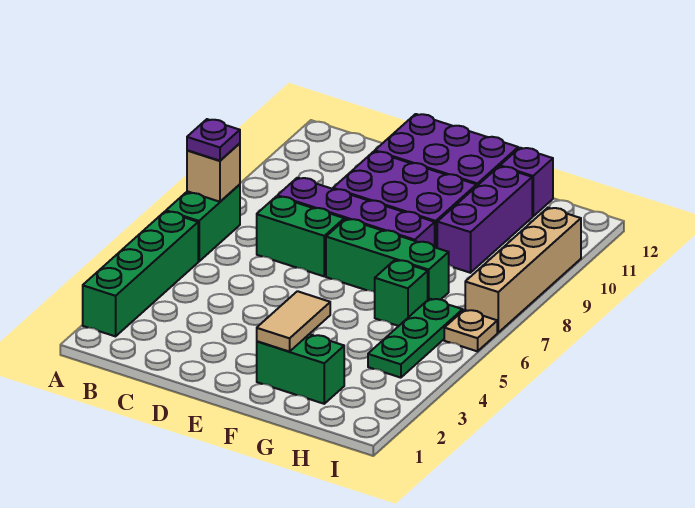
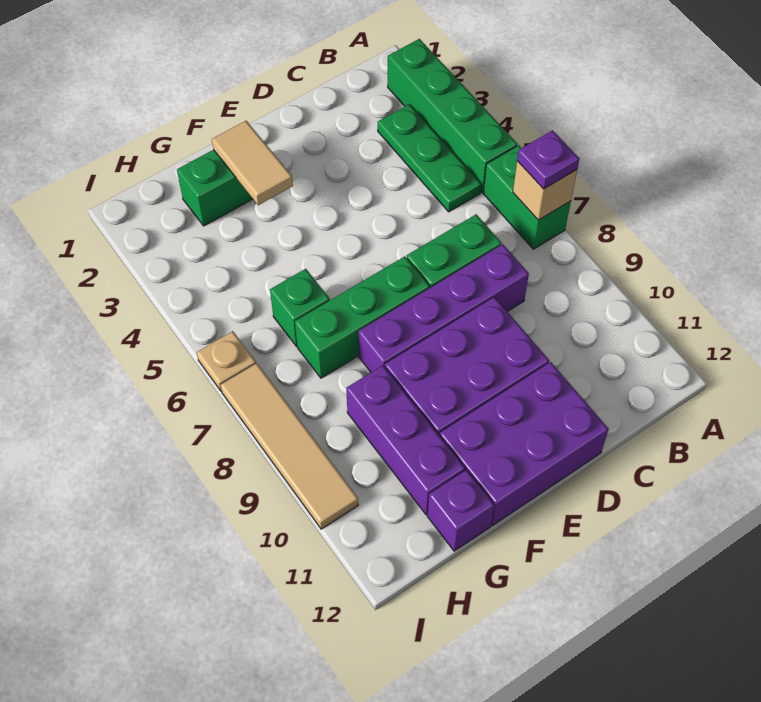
green plate H4:H6 level 1 -> green plate B3:B5 level 1
tan brick I7:I10 level 1 -> tan tile I7:I10 level 1

